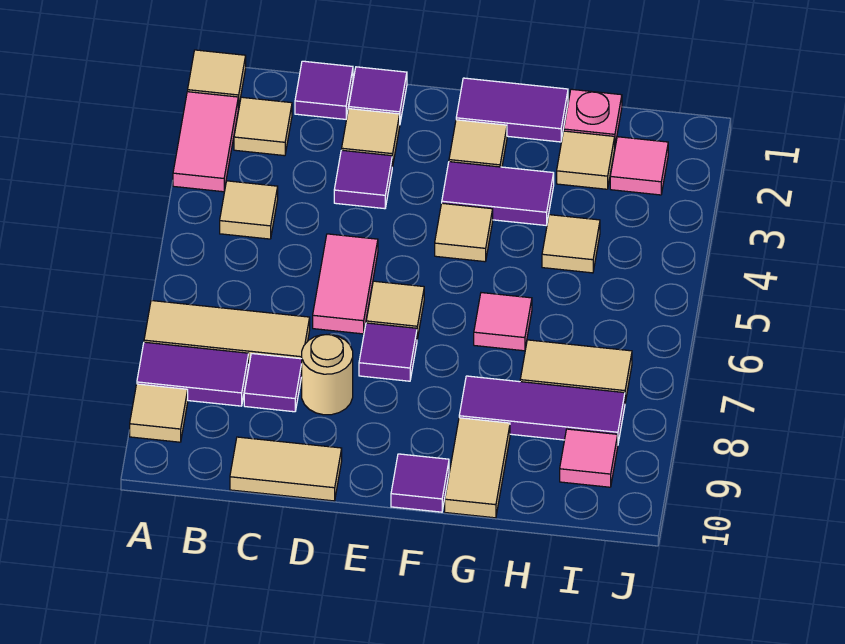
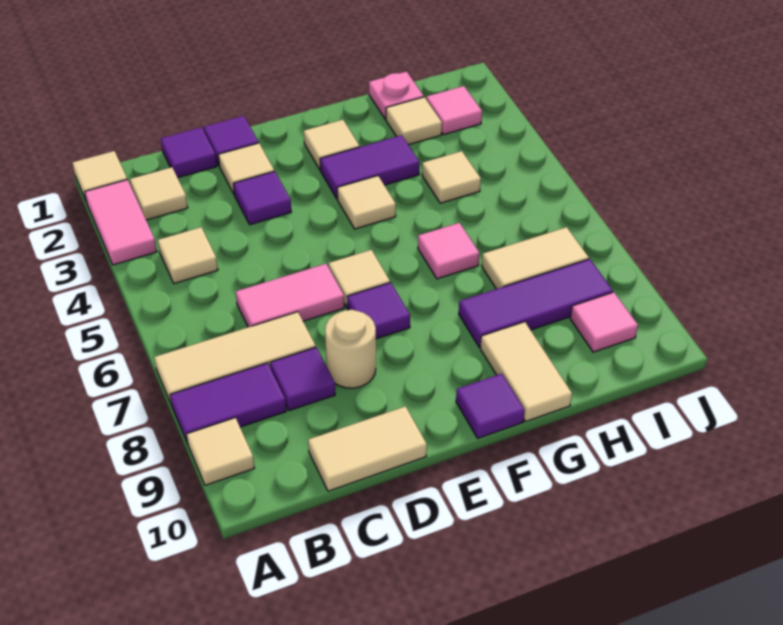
pink tile D5:D6 level 1 -> pink tile C6:D6 level 1
purple tile F1:G1 level 1 -> none

